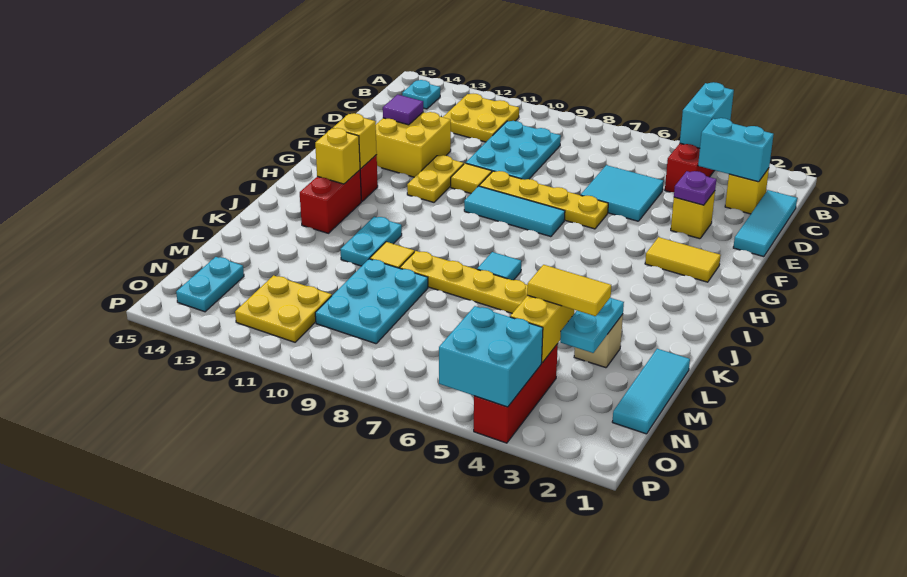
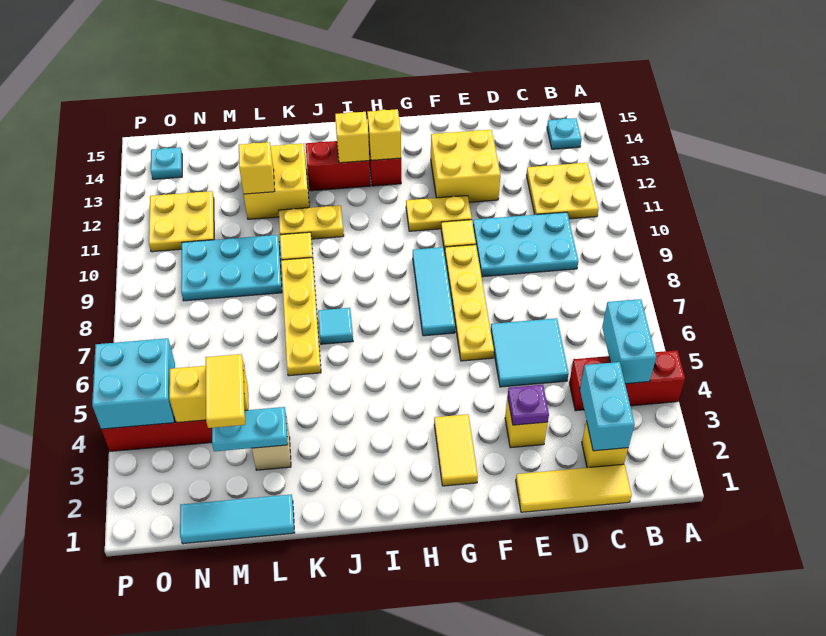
cyan brick A4:B4 level 2 -> cyan brick B4:B5 level 2
cyan tile C1:E1 level 1 -> yellow tile C1:E1 level 1
purple tile E13 level 2 -> none
cyan plate J11:K11 level 1 -> yellow plate J11:K11 level 1
none -> yellow brick K12:L13 level 1
none -> yellow brick L12 level 2
cyan plate N14:O14 level 1 -> cyan plate O14 level 1

